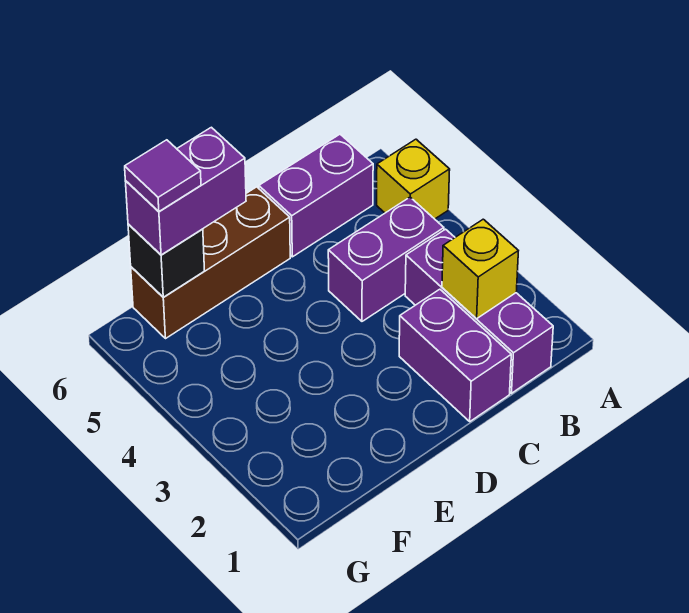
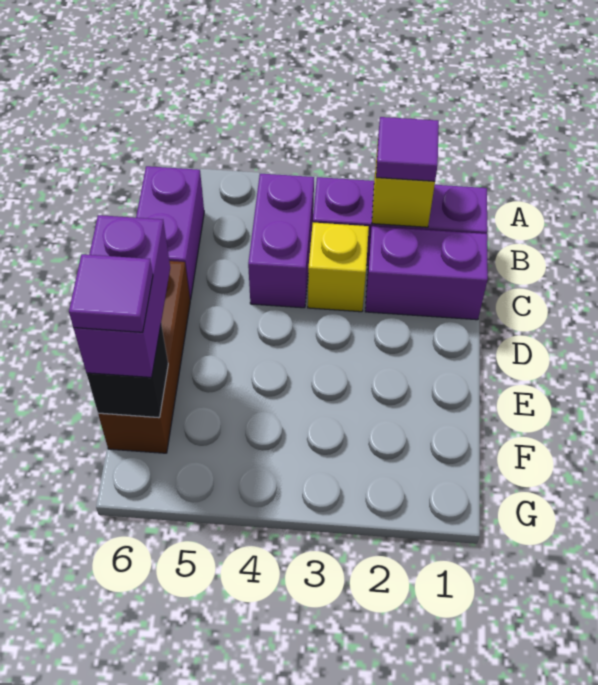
yellow brick A5 level 1 -> yellow brick C3 level 1
none -> purple tile B2 level 3

